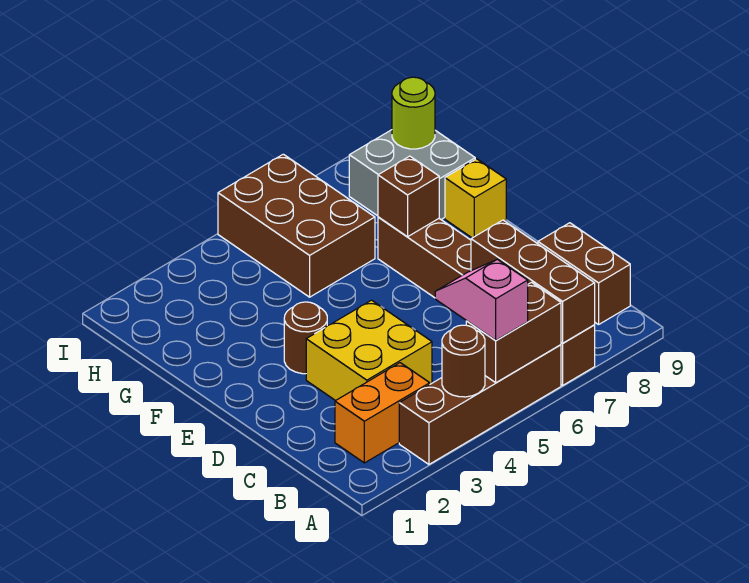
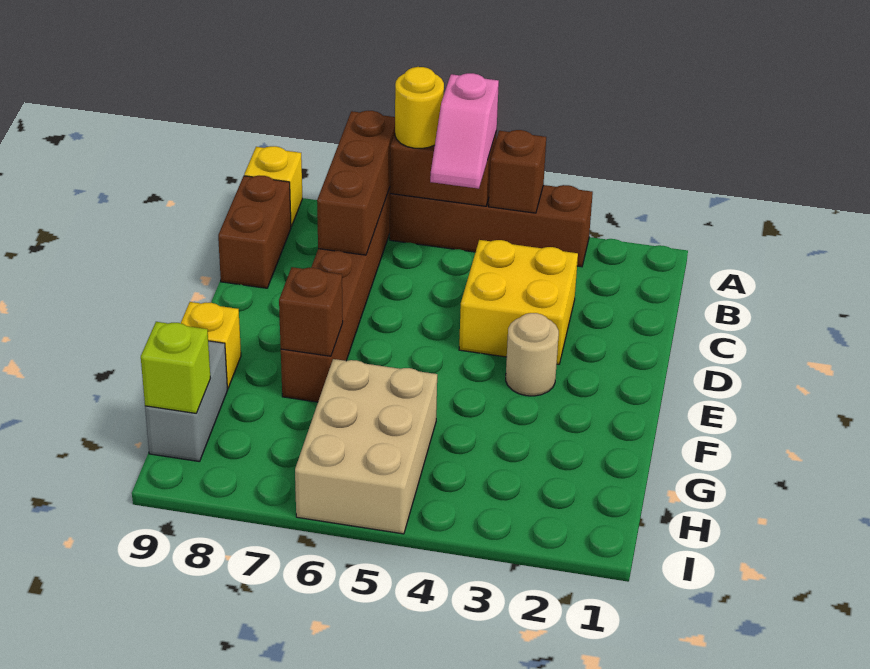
brown round brick A4 level 2 -> brown brick A4 level 2
none -> yellow round brick A6 level 3
none -> yellow brick A9 level 1
orange brick B2:B3 level 1 -> none
brown round brick E3 level 1 -> tan round brick E3 level 1
brown brick G5:I6 level 1 -> tan brick G5:I6 level 1
grey brick G8:H9 level 1 -> grey brick G9:H9 level 1
lime round brick H9 level 2 -> lime brick H9 level 2

